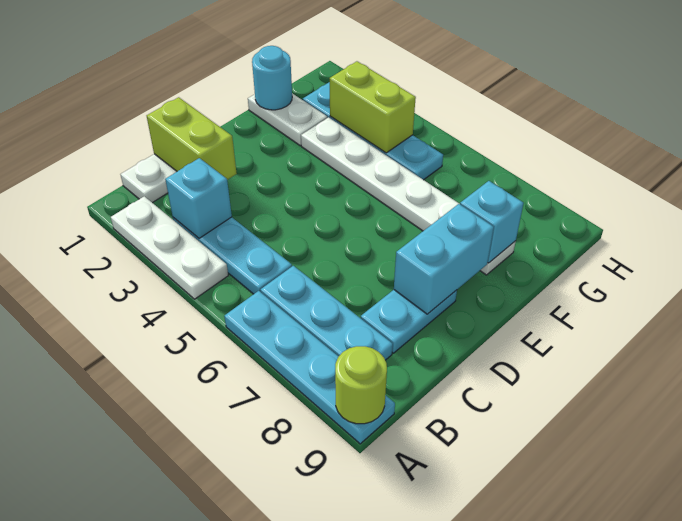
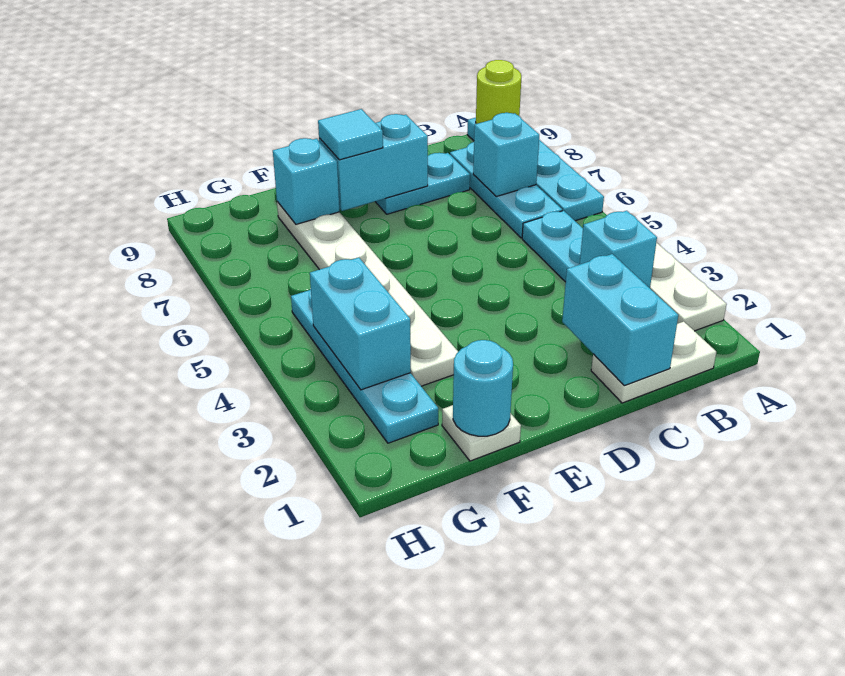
none -> cyan brick B7 level 2
lime brick C1:C2 level 2 -> cyan brick C1:C2 level 2
none -> cyan tile E8 level 3
white plate F1:F2 level 1 -> white plate F1 level 1
lime brick G3:G4 level 2 -> cyan brick G3:G4 level 2

